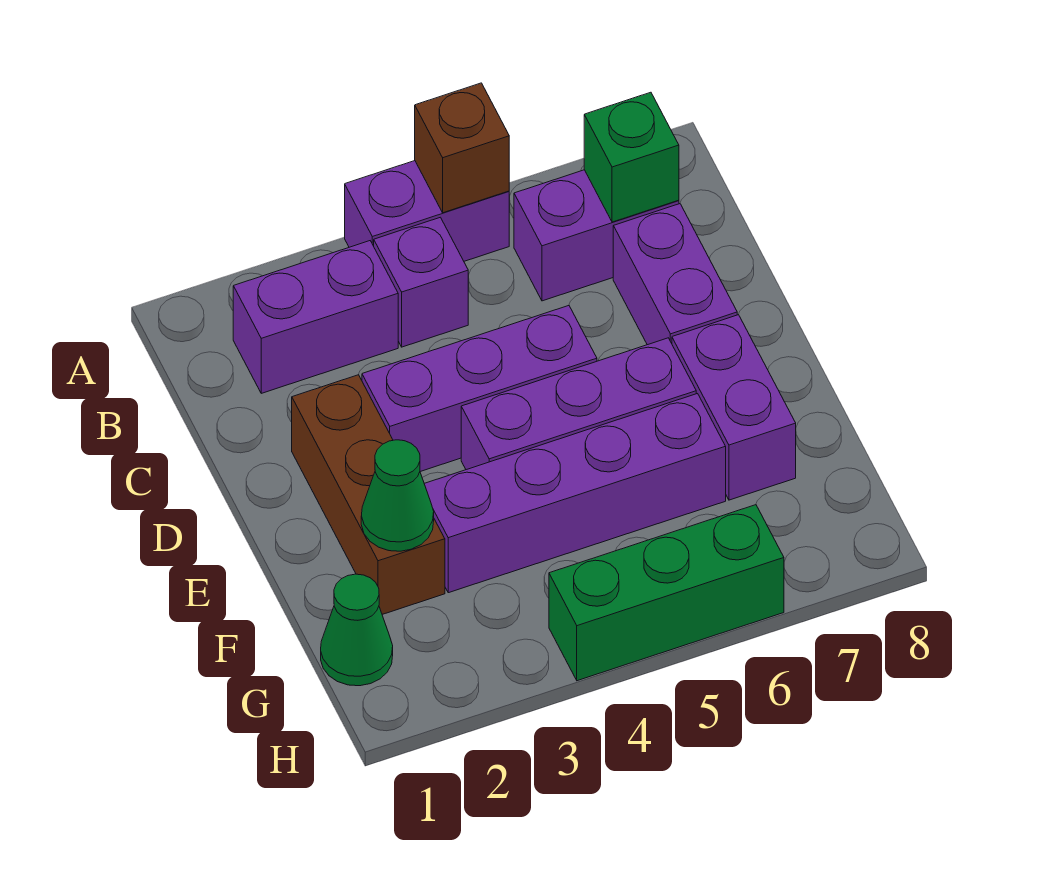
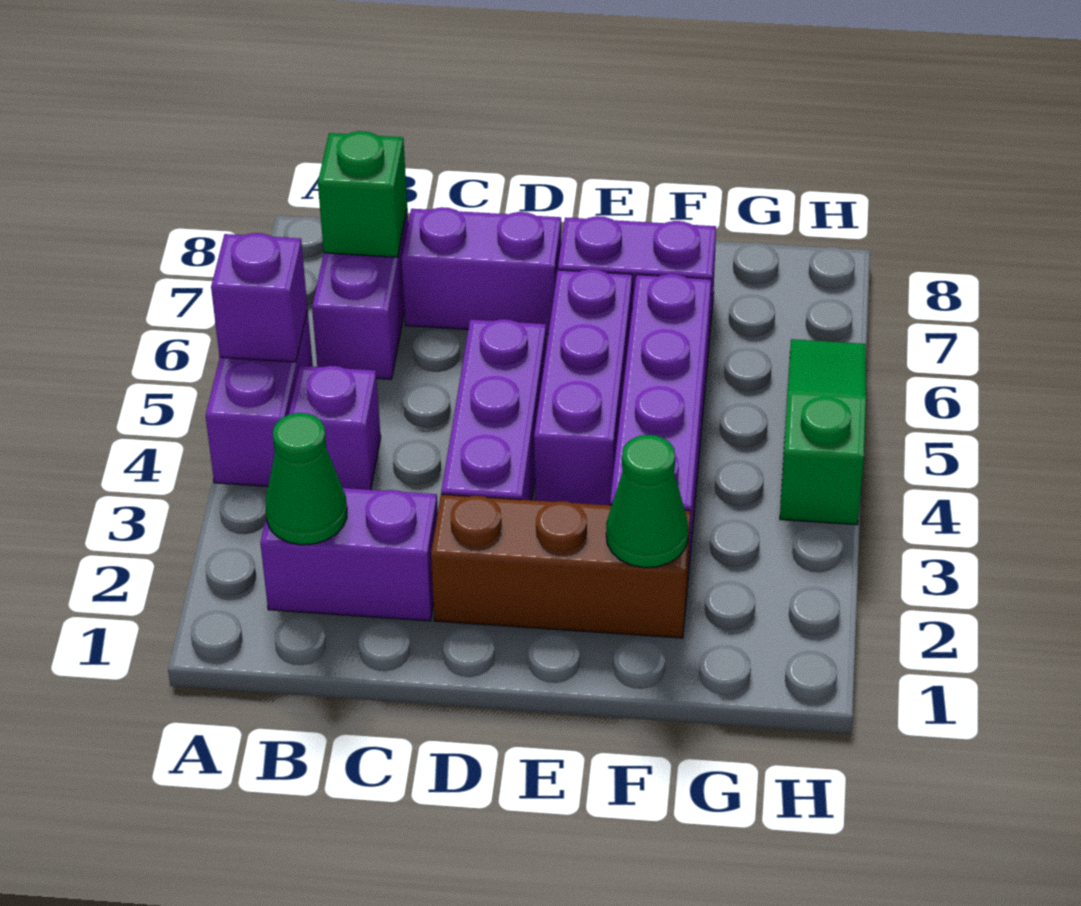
brown brick A5 level 2 -> purple brick A5 level 2
purple brick B2:B3 level 1 -> purple brick B2:C2 level 1
green cone G1 level 1 -> green cone B2 level 2
green brick H4:H6 level 1 -> green slope H4:H6 level 1 top 4

